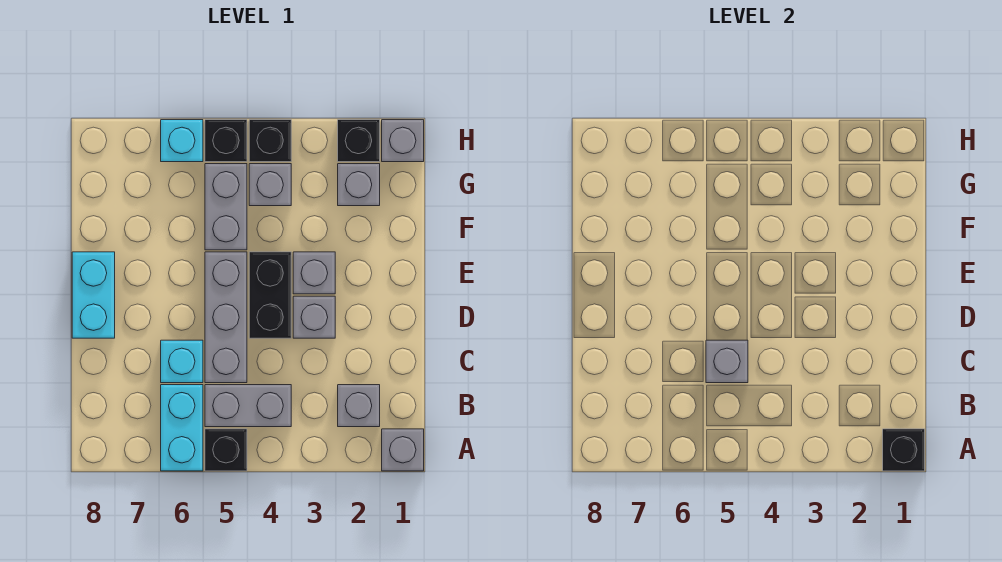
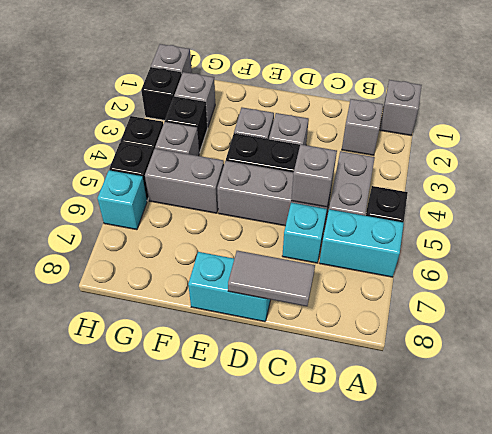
black brick A1 level 2 -> black brick G3 level 1
none -> grey tile C8:D8 level 2

